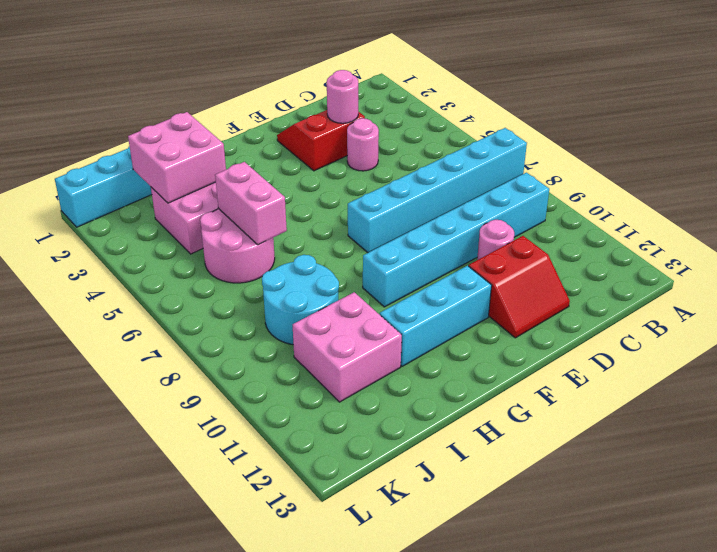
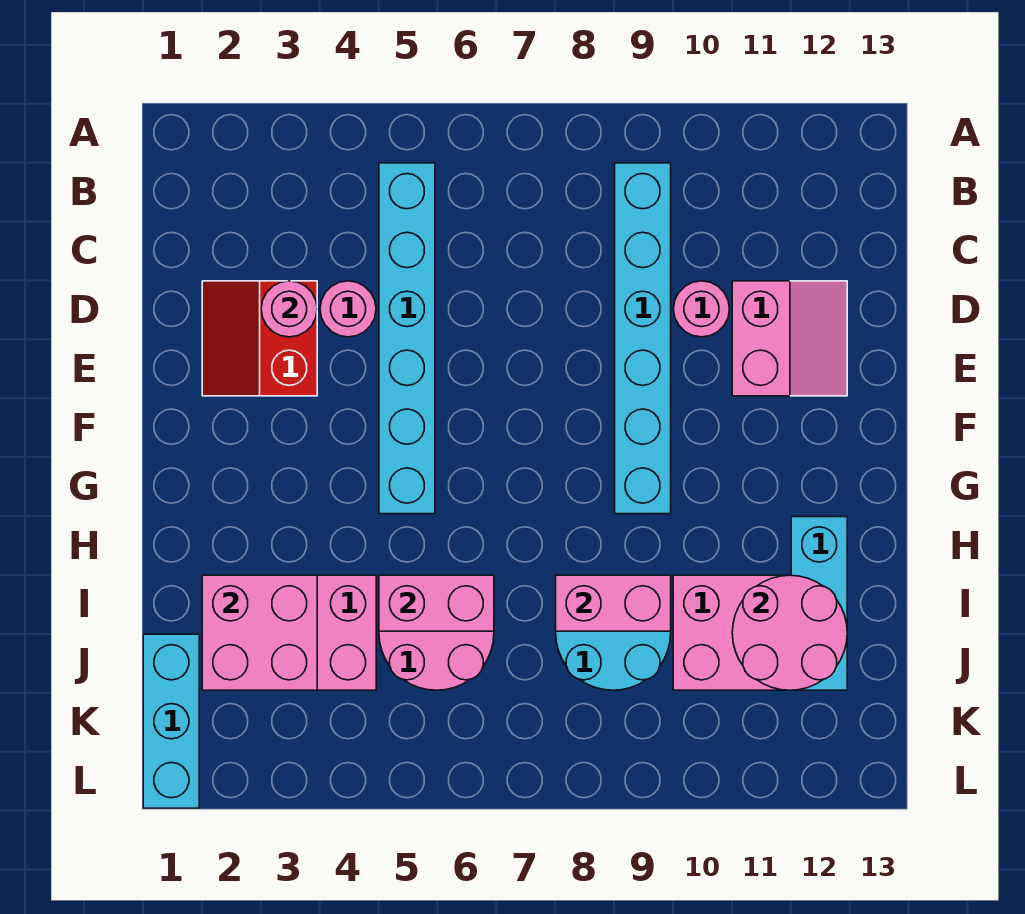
cyan brick A7:F7 level 1 -> cyan brick B5:G5 level 1
red slope D11:E12 level 1 top 11 -> pink slope D11:E12 level 1 top 11
cyan brick F11:H11 level 1 -> cyan brick H12:J12 level 1
none -> pink brick I8:I9 level 2
none -> pink round brick I11:J12 level 2

